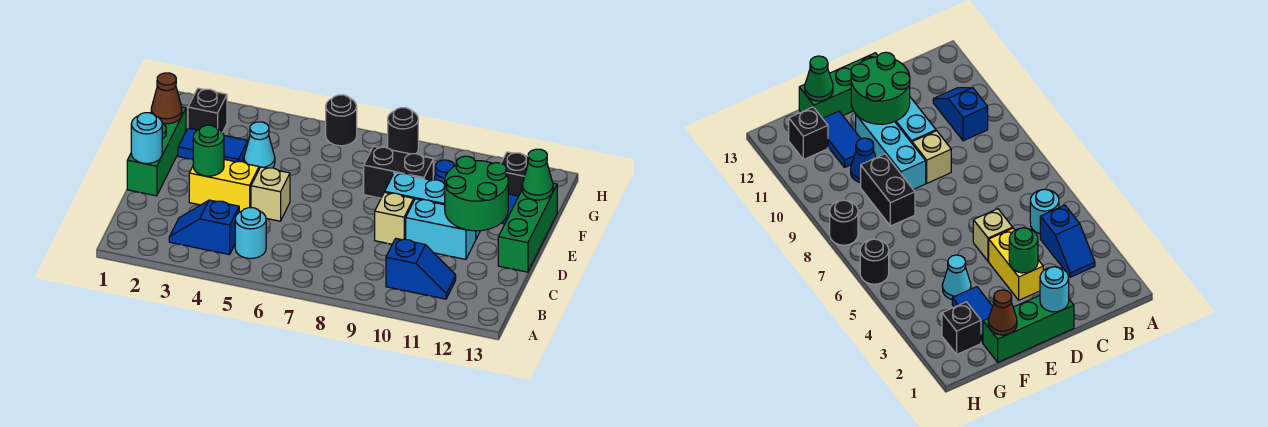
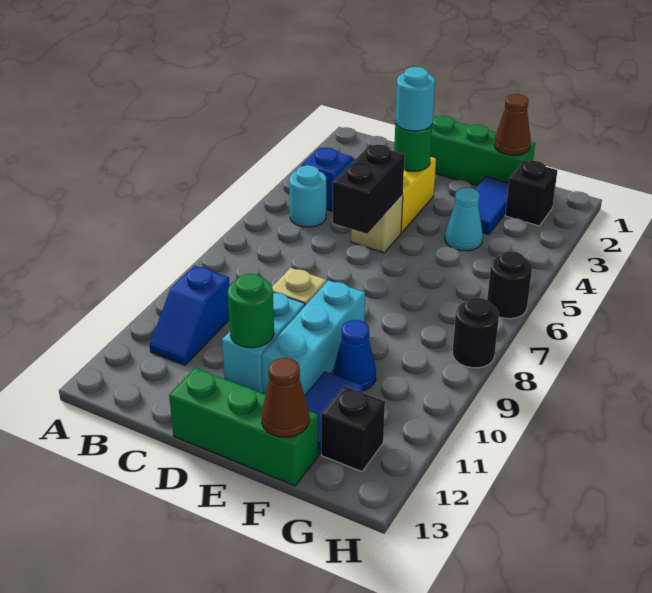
cyan round brick D1 level 2 -> cyan round brick D3 level 3
green round brick D11:E12 level 2 -> green round brick D11 level 2
black brick F8:F9 level 1 -> black brick D5:D6 level 2
green cone F13 level 2 -> brown cone F13 level 2

